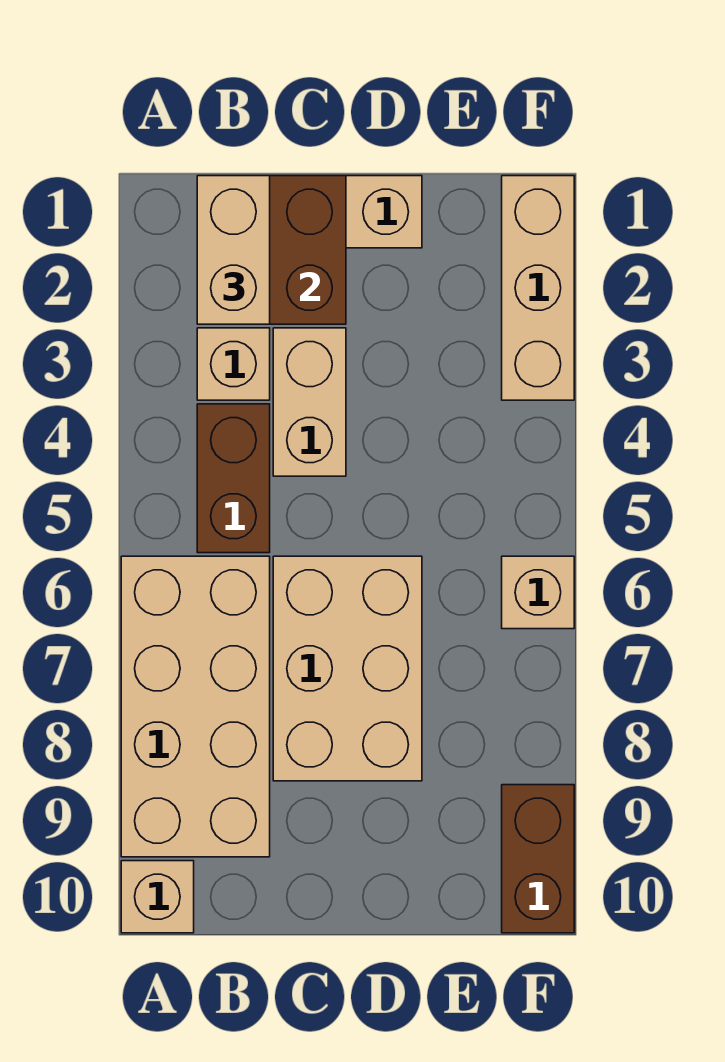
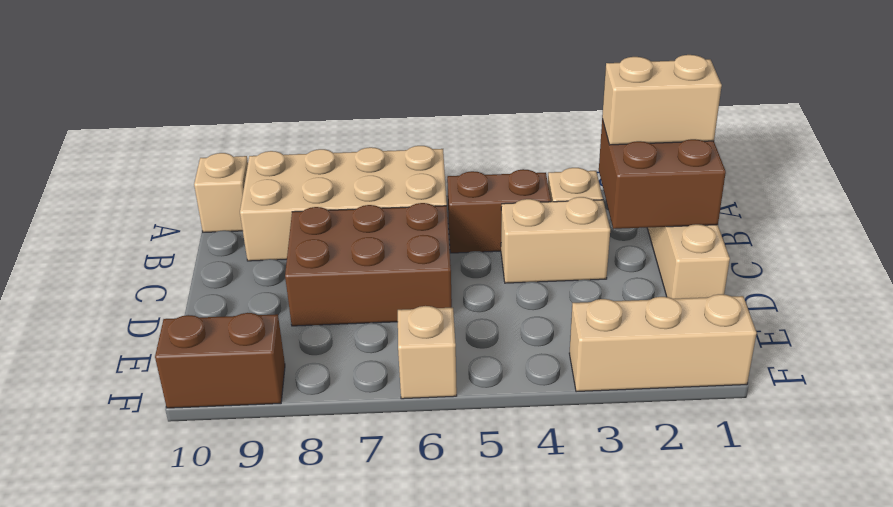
tan brick C6:D8 level 1 -> brown brick C6:D8 level 1

